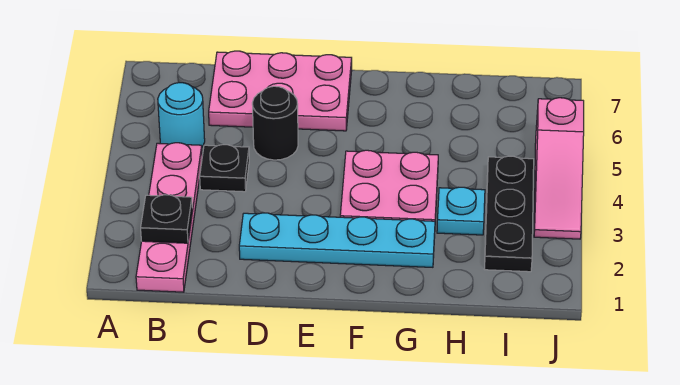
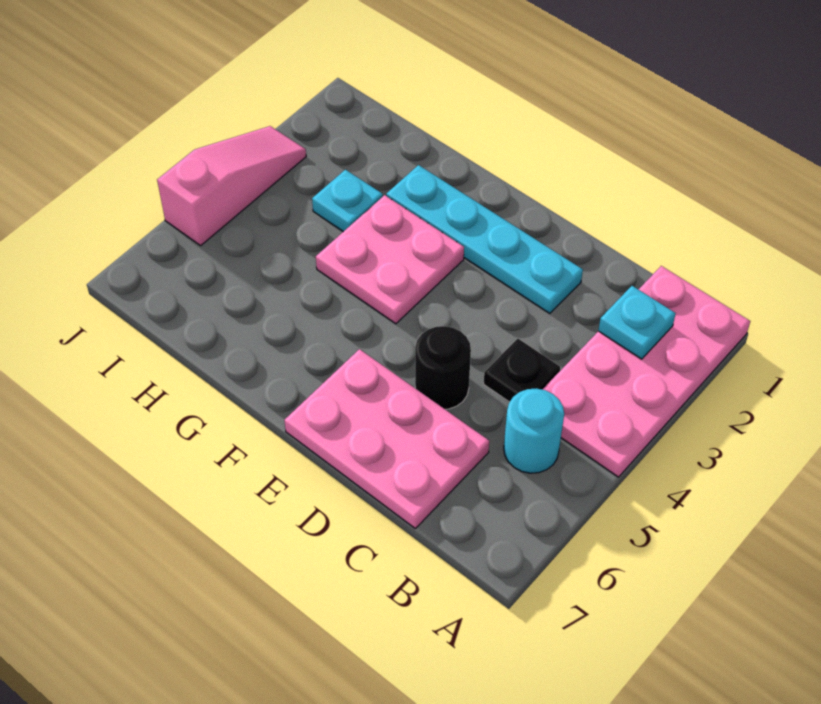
pink plate B1:B4 level 1 -> pink plate A1:B4 level 1
black plate B2 level 2 -> cyan plate B2 level 2
black plate I2:I4 level 1 -> none

